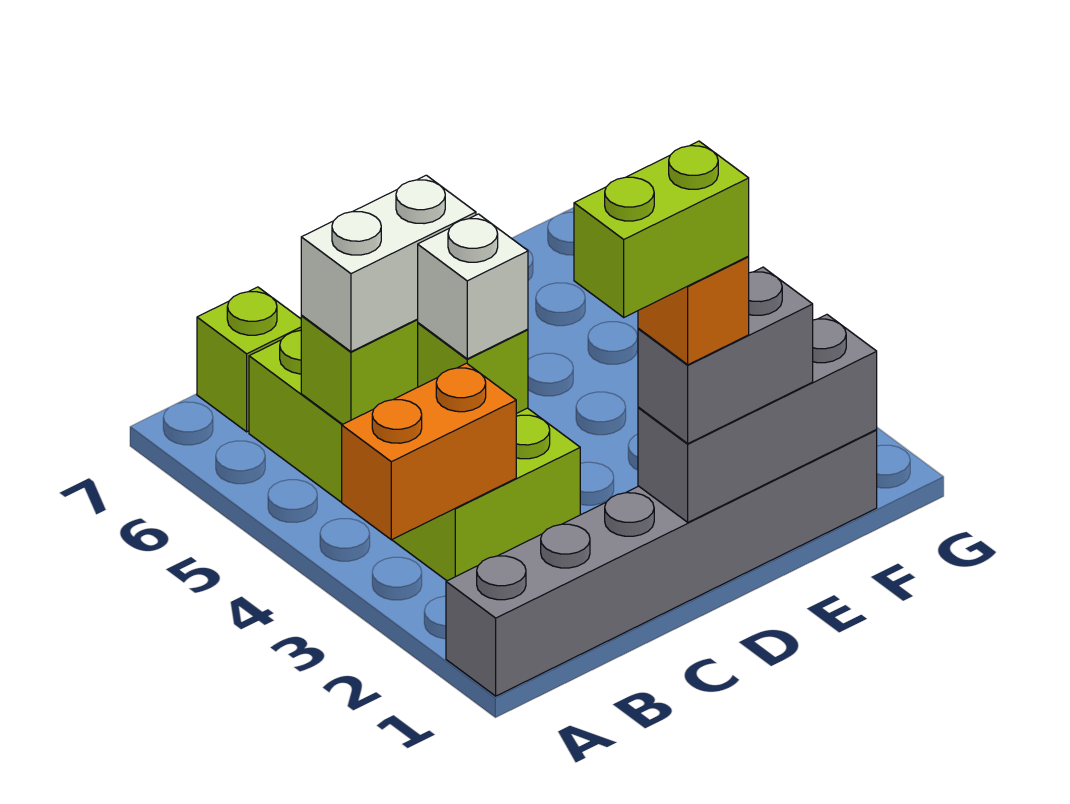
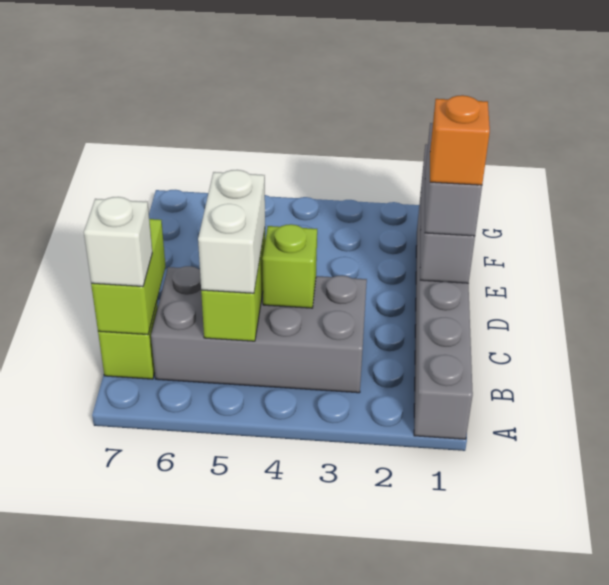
orange brick A3:B3 level 2 -> none
lime brick B3:C6 level 1 -> grey brick B3:C6 level 1
lime brick C1:D1 level 5 -> lime brick B7:C7 level 2
white brick C4 level 3 -> white brick B7 level 3

